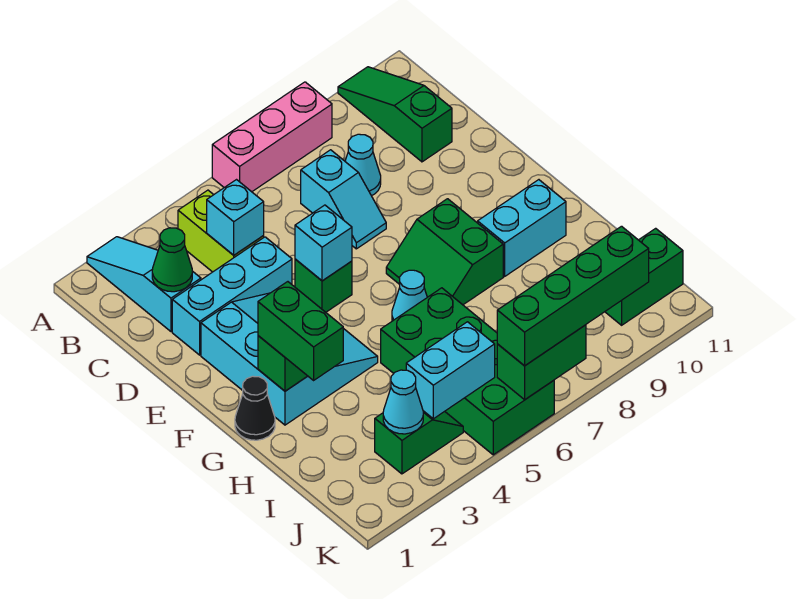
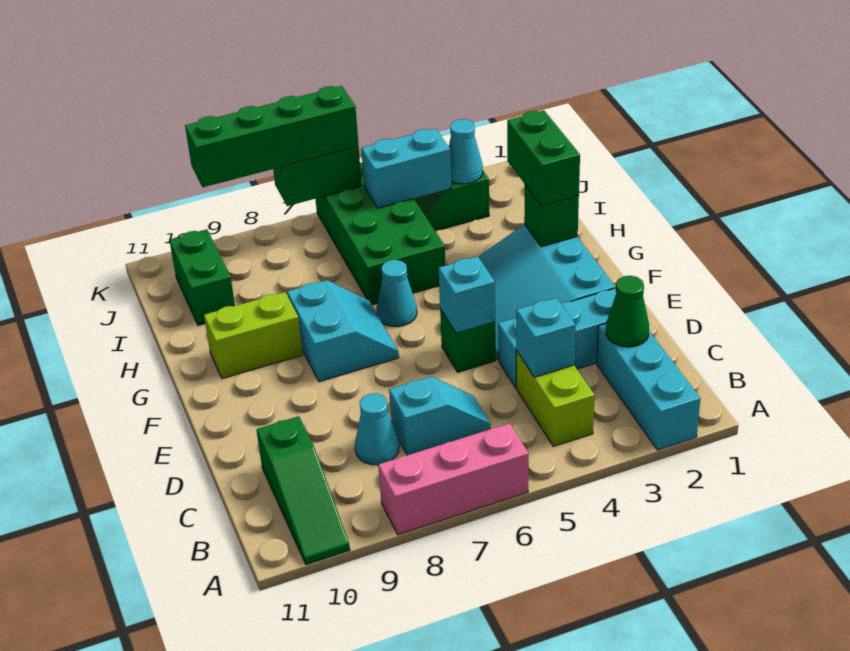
cyan slope A2:C2 level 1 top C -> cyan brick A2:C2 level 1
cyan slope C7:D7 level 1 top C -> cyan slope C6:C7 level 1 top 7
green slope F7:G8 level 1 top 8 -> cyan slope F7:G8 level 1 top 8
black cone G1 level 1 -> none
cyan brick G9:G10 level 1 -> lime brick G9:G10 level 1
green brick J10:J11 level 1 -> green brick I10:J10 level 1

